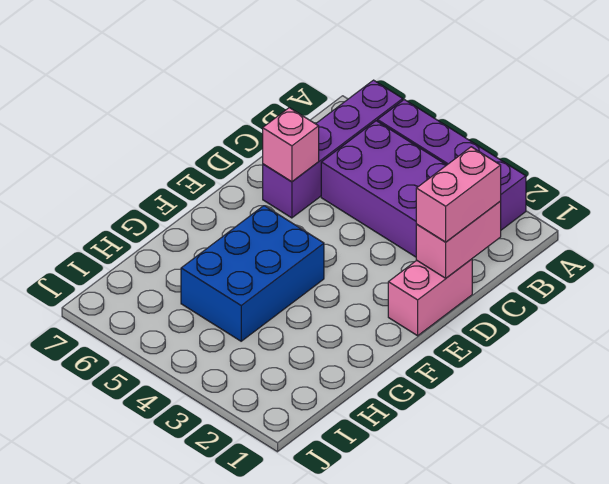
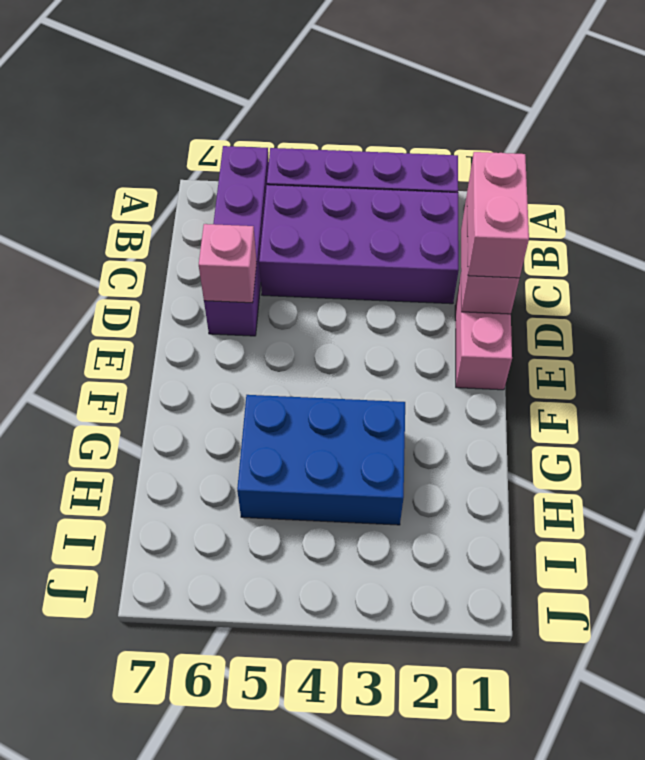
blue brick F4:H5 level 1 -> blue brick G3:H5 level 1

